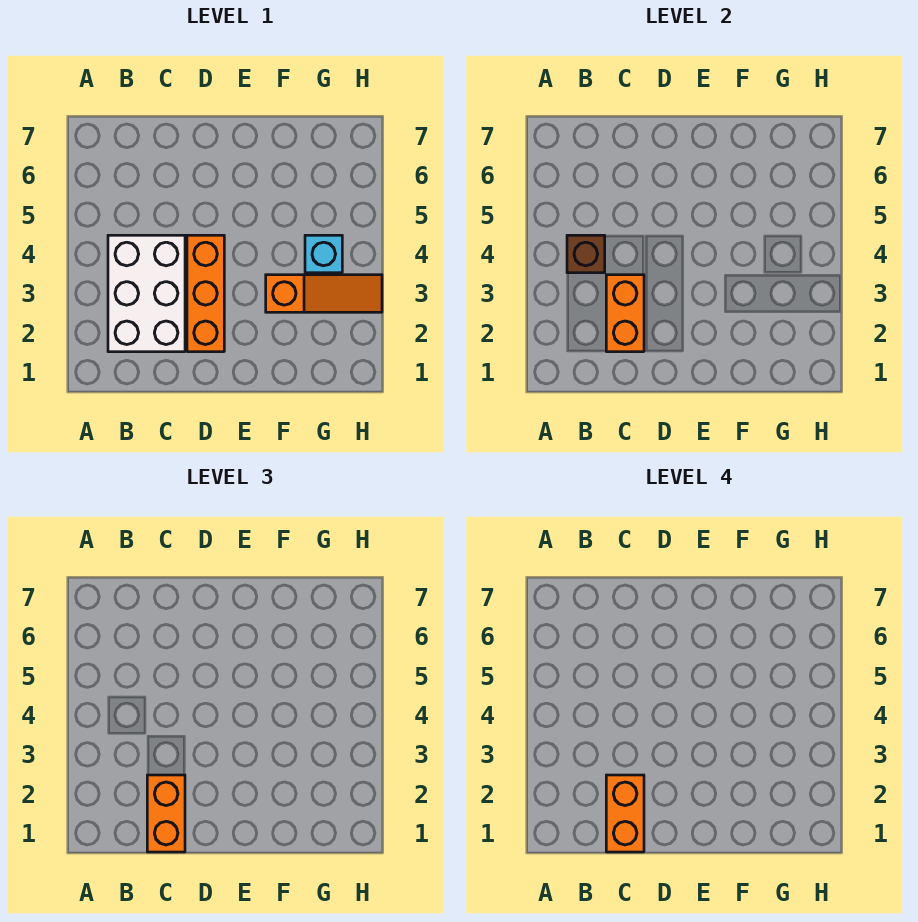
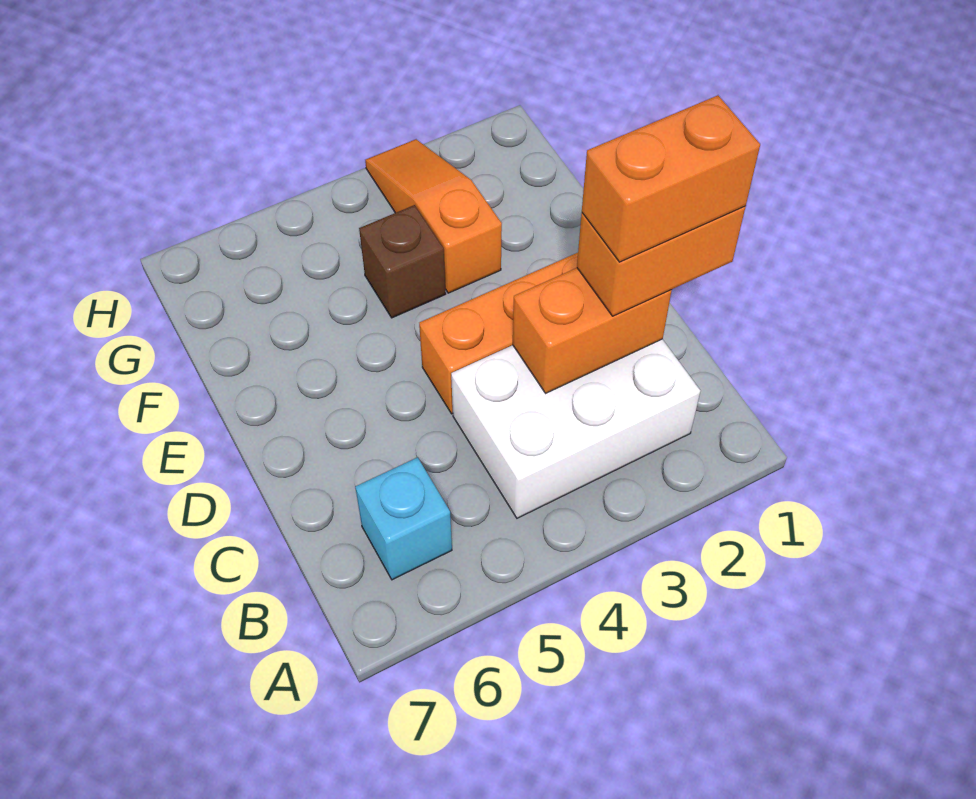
brown brick B4 level 2 -> brown brick F4 level 1
cyan brick G4 level 1 -> cyan brick B6 level 1

